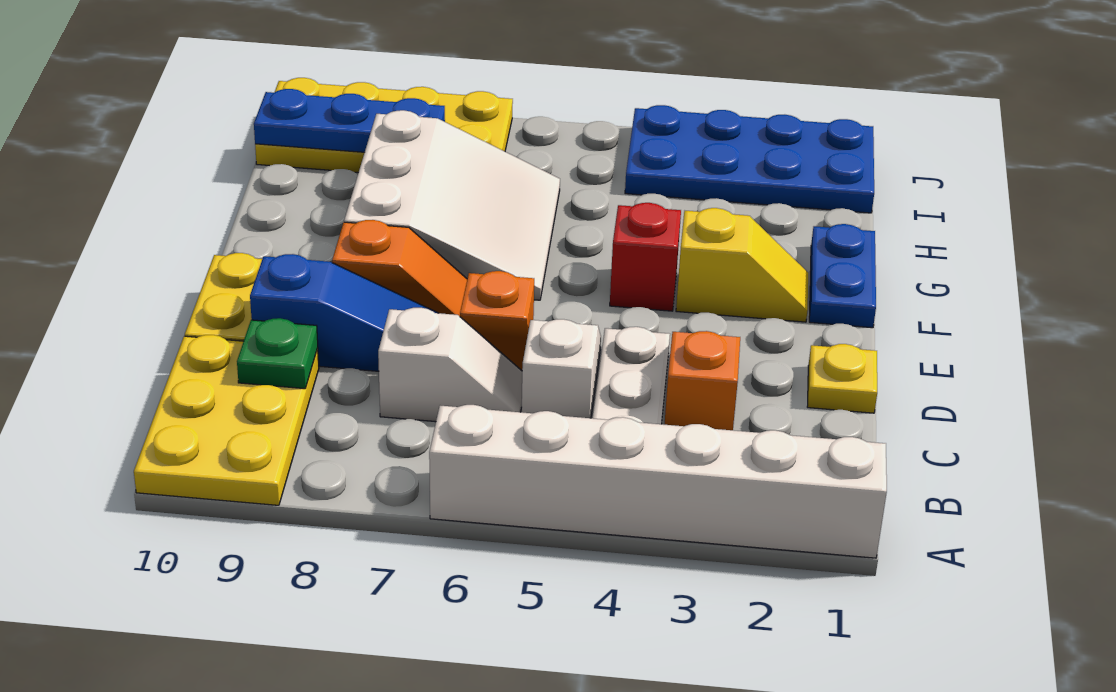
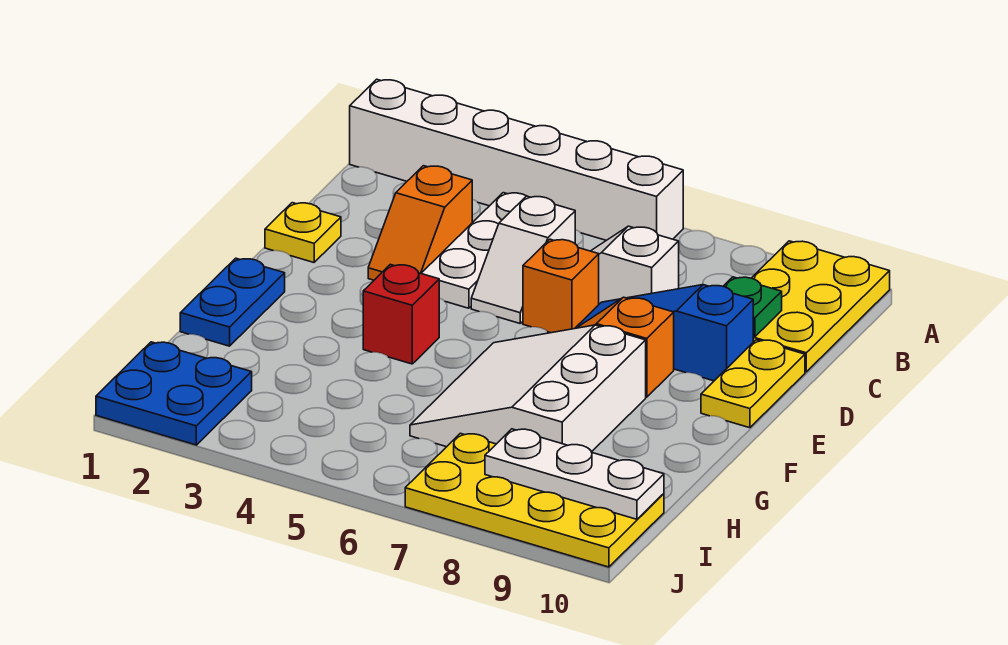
yellow slope F2:F3 level 1 top 3 -> none
blue plate I1:J4 level 1 -> blue plate I1:J2 level 1
blue plate I8:I10 level 2 -> white plate I8:I10 level 2

